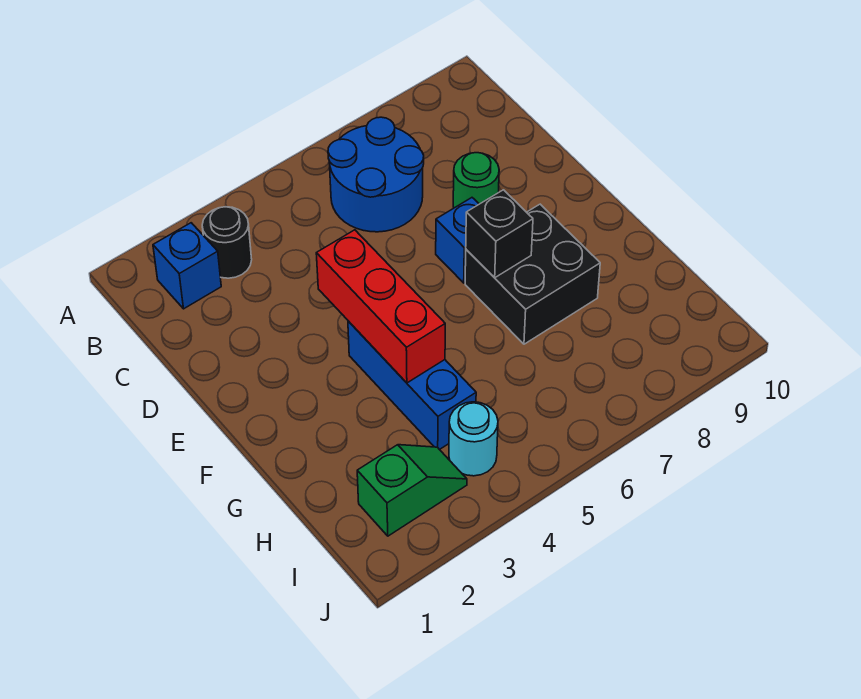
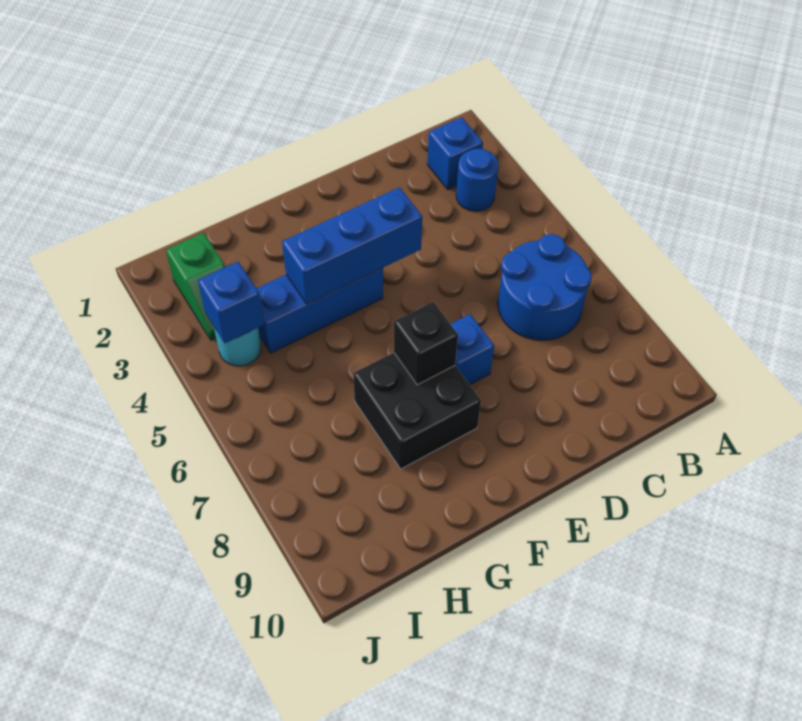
black round brick B3 level 1 -> blue round brick B3 level 1
green round brick D8 level 1 -> none
red brick E4:G4 level 2 -> blue brick E4:G4 level 2
none -> blue brick I4 level 2

